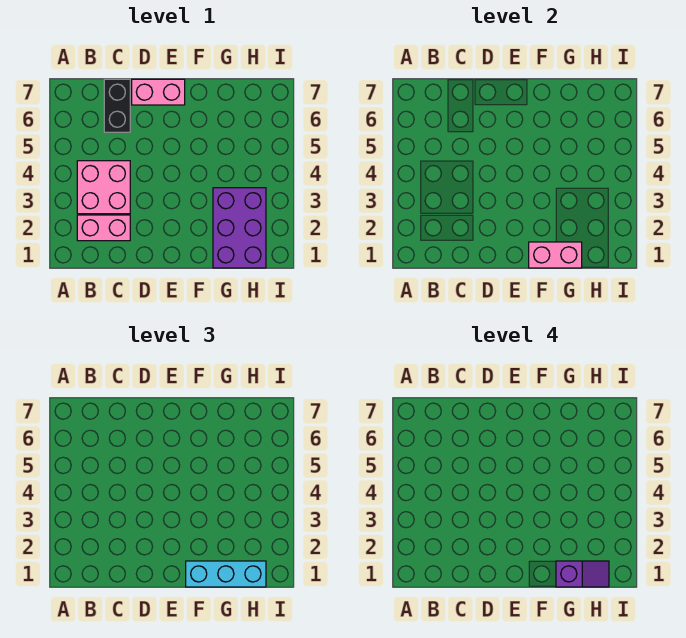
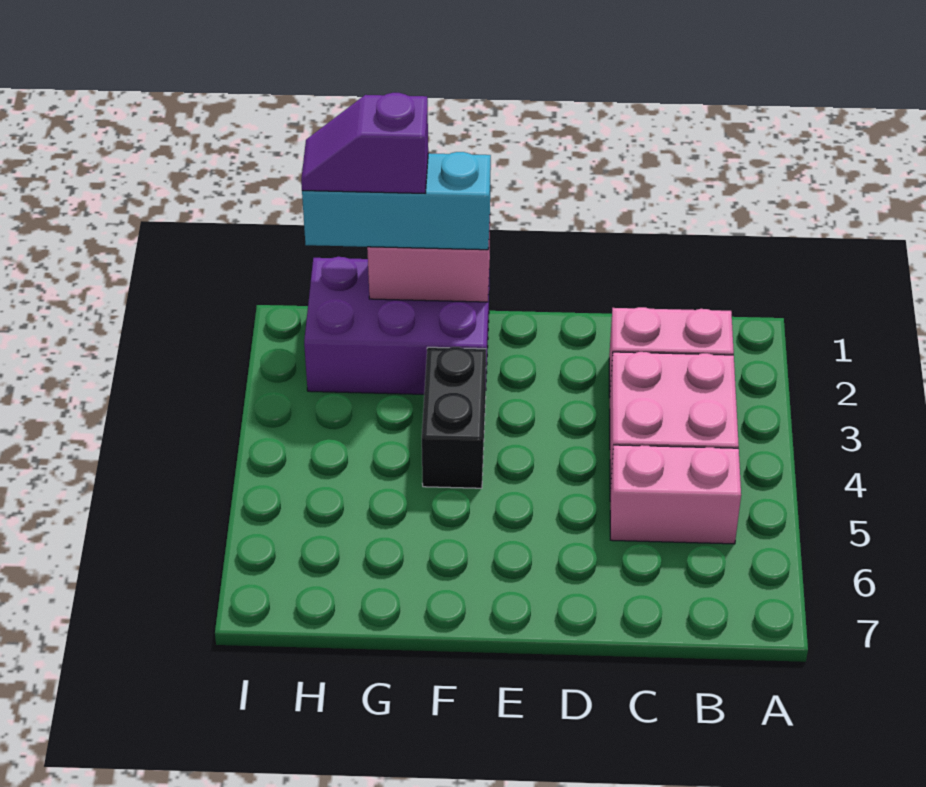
black brick C6:C7 level 1 -> black brick F3:F4 level 1
pink brick D7:E7 level 1 -> pink brick B5:C5 level 1
purple brick G1:H3 level 1 -> purple brick F1:H2 level 1

